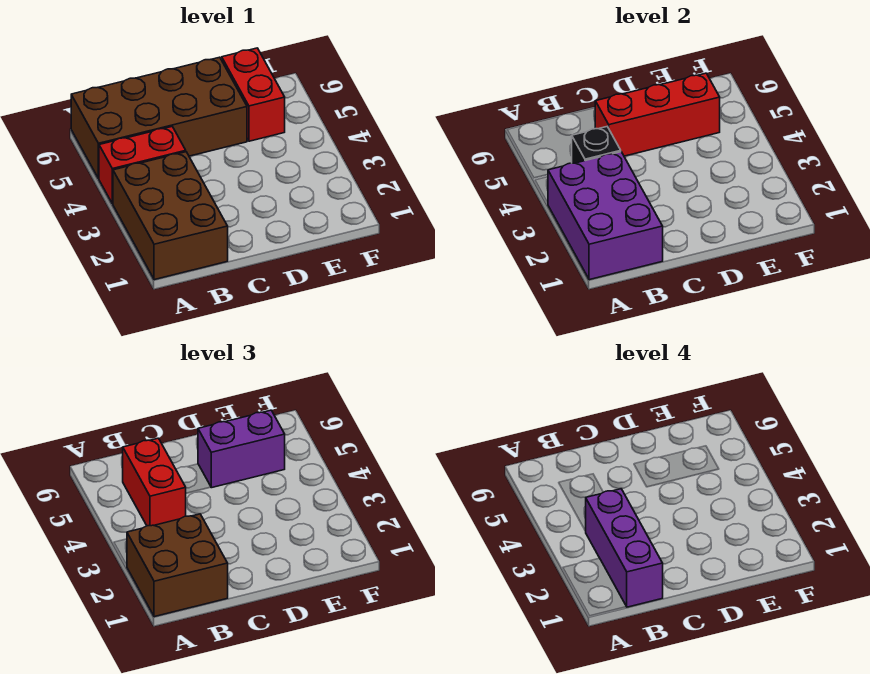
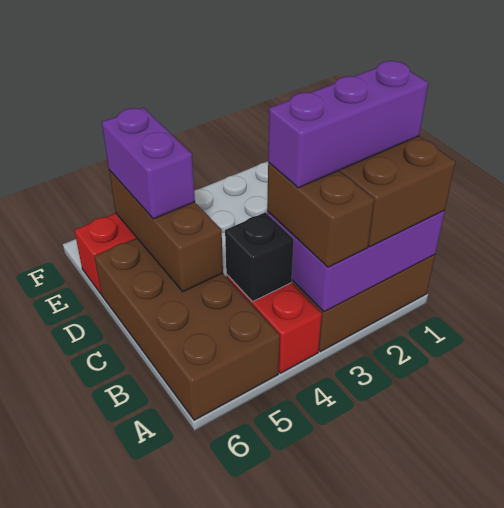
none -> brown brick A3:B3 level 3
red brick B4:B5 level 3 -> none
red brick C5:E5 level 2 -> brown brick C5:E5 level 2

